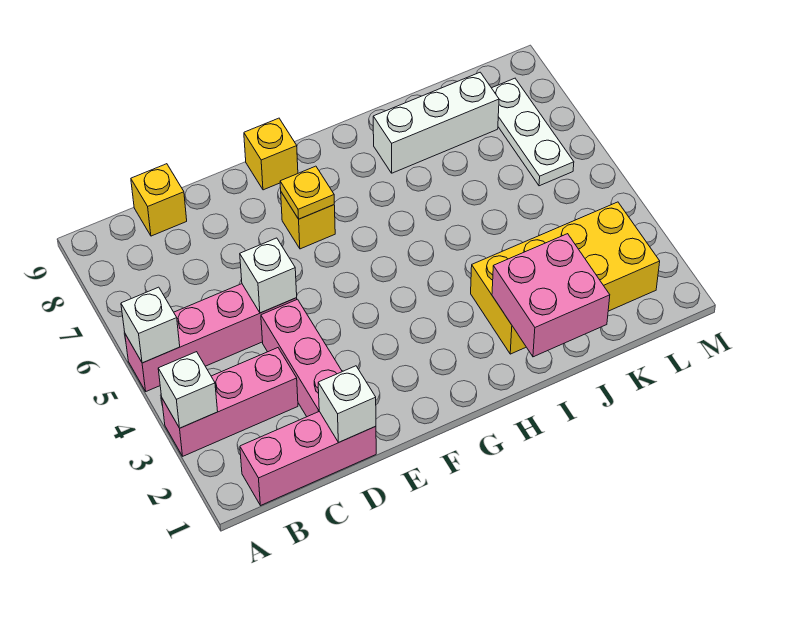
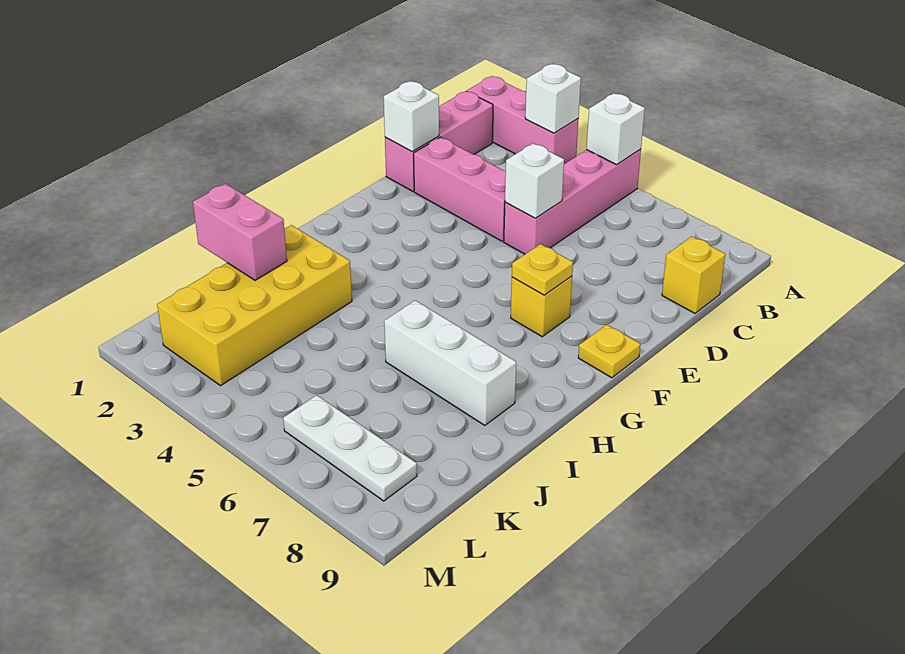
pink brick A3:C3 level 1 -> pink brick A1:A3 level 1
yellow brick F9 level 1 -> yellow plate F9 level 1
pink brick I1:J2 level 2 -> pink brick J1:J2 level 2
white brick I8:K8 level 1 -> white brick I6:I8 level 1

